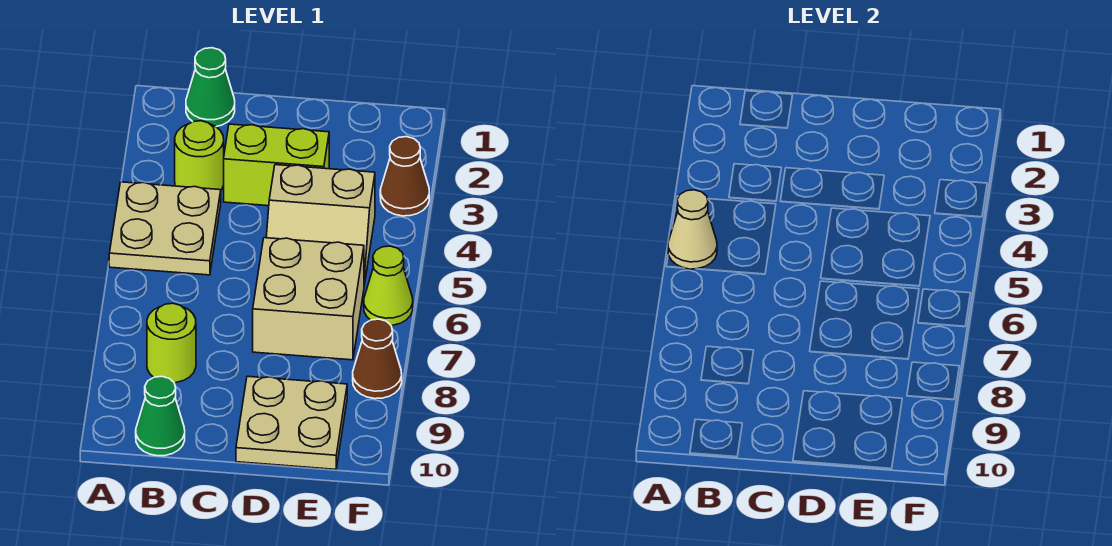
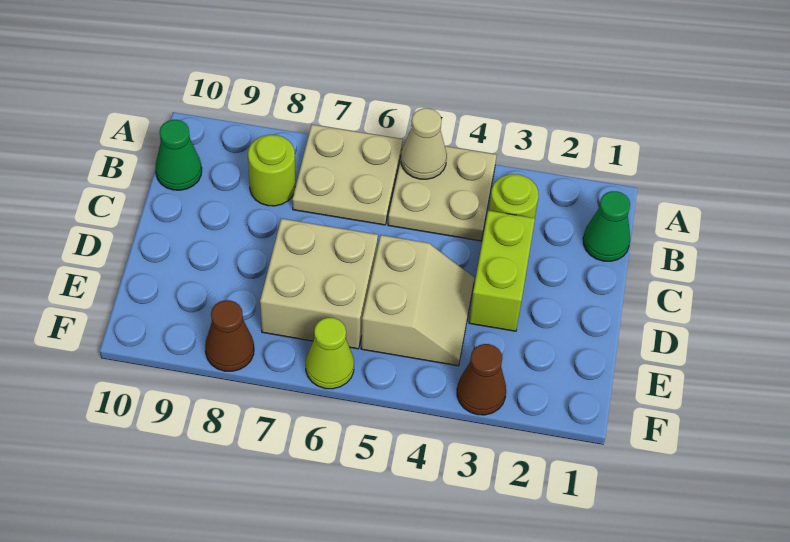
tan slope D4:E5 level 1 top 4 -> tan slope D4:E5 level 1 top 5
tan plate D9:E10 level 1 -> tan plate A6:B7 level 1

